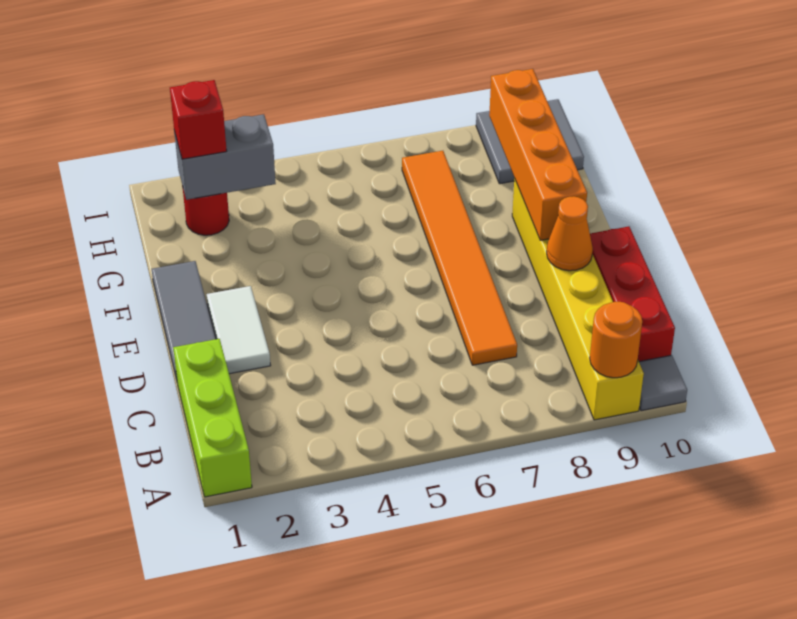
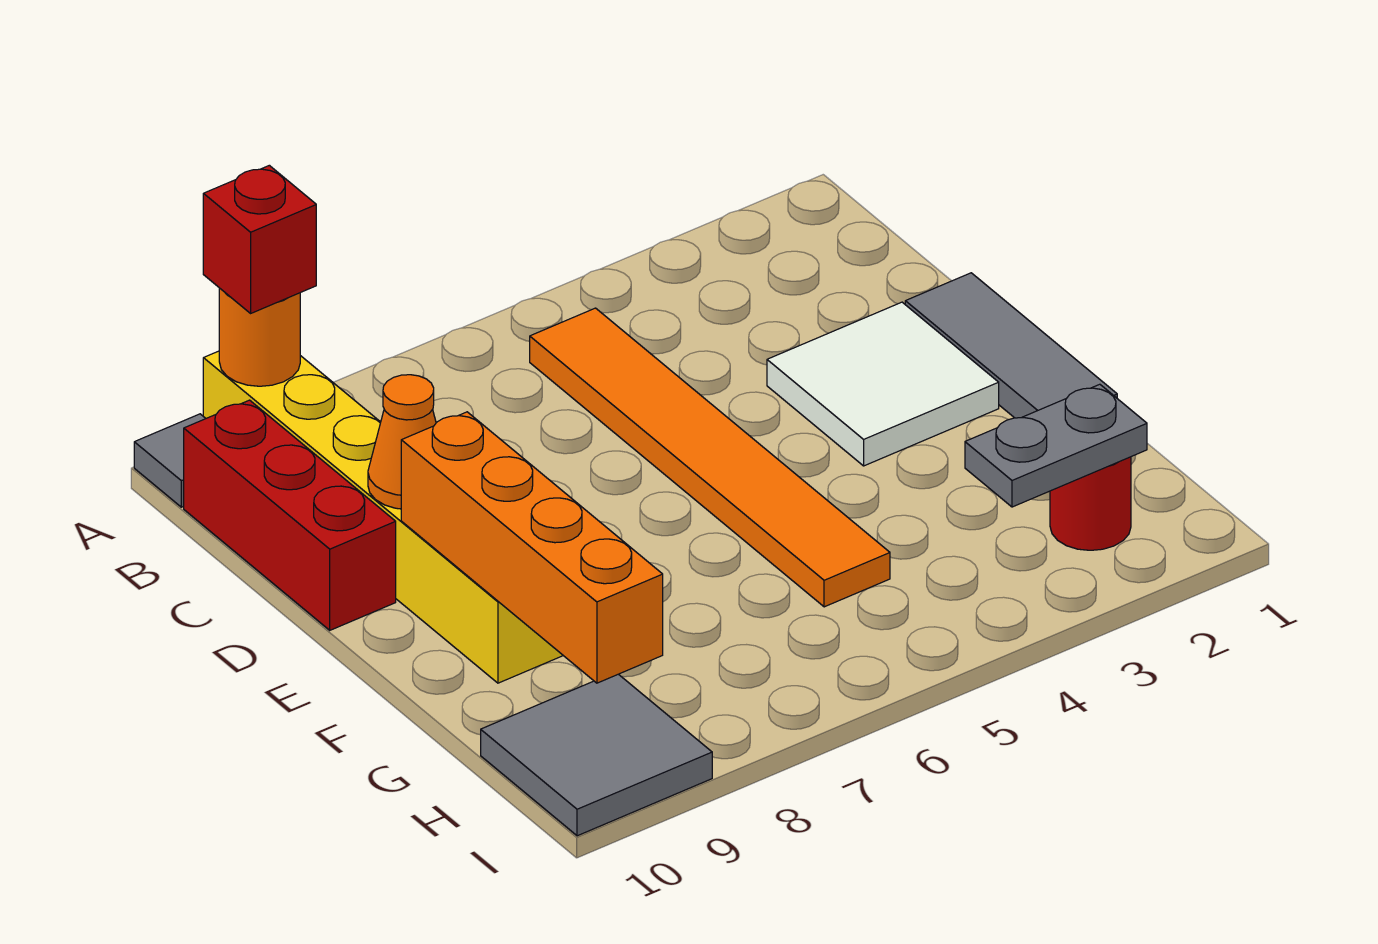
lime brick A1:C1 level 1 -> none
orange tile C7:H7 level 1 -> orange tile B5:G5 level 1
white tile D2:E2 level 1 -> white tile D2:E3 level 1
grey brick H2:H3 level 2 -> grey plate H2:H3 level 2
red brick H2 level 3 -> red brick A9 level 3

